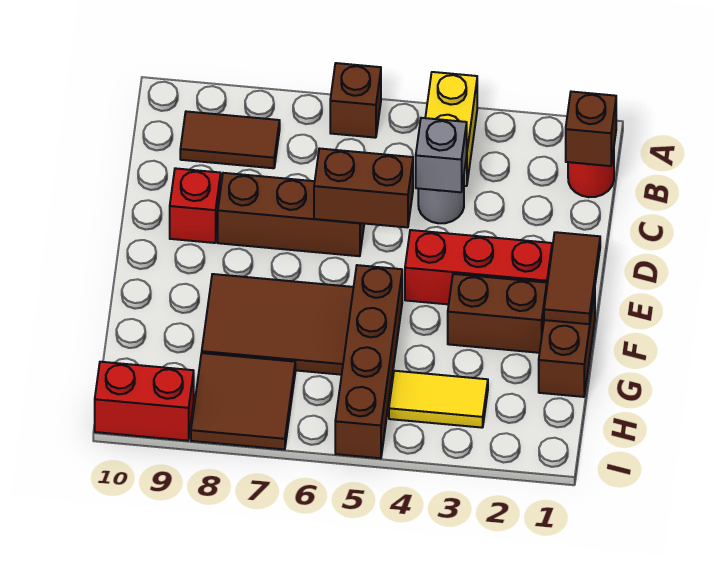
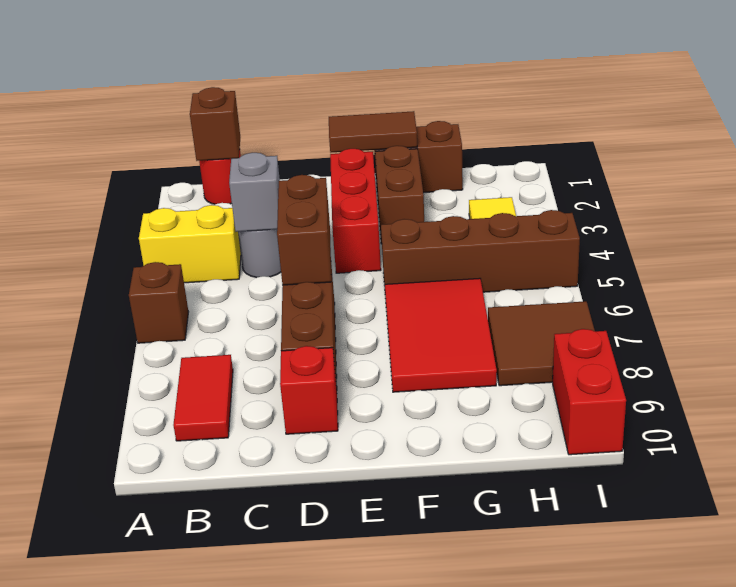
brown tile B8:B9 level 1 -> red tile B8:B9 level 1
brown tile F6:G8 level 1 -> red tile F6:G8 level 1

